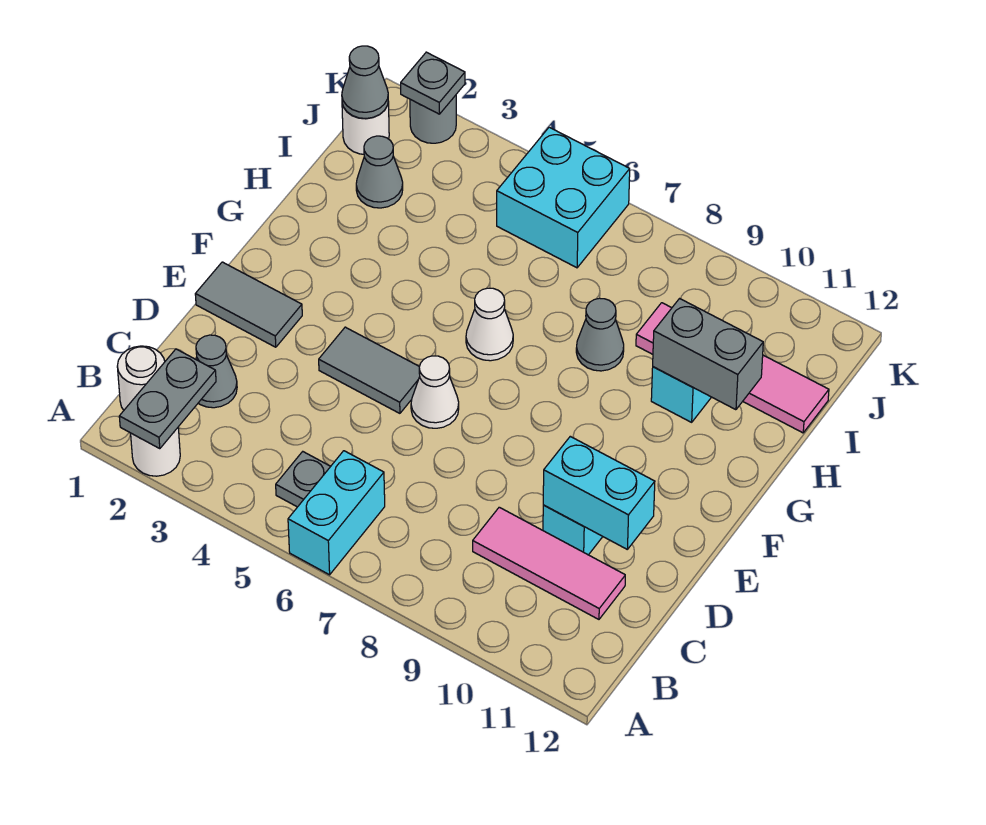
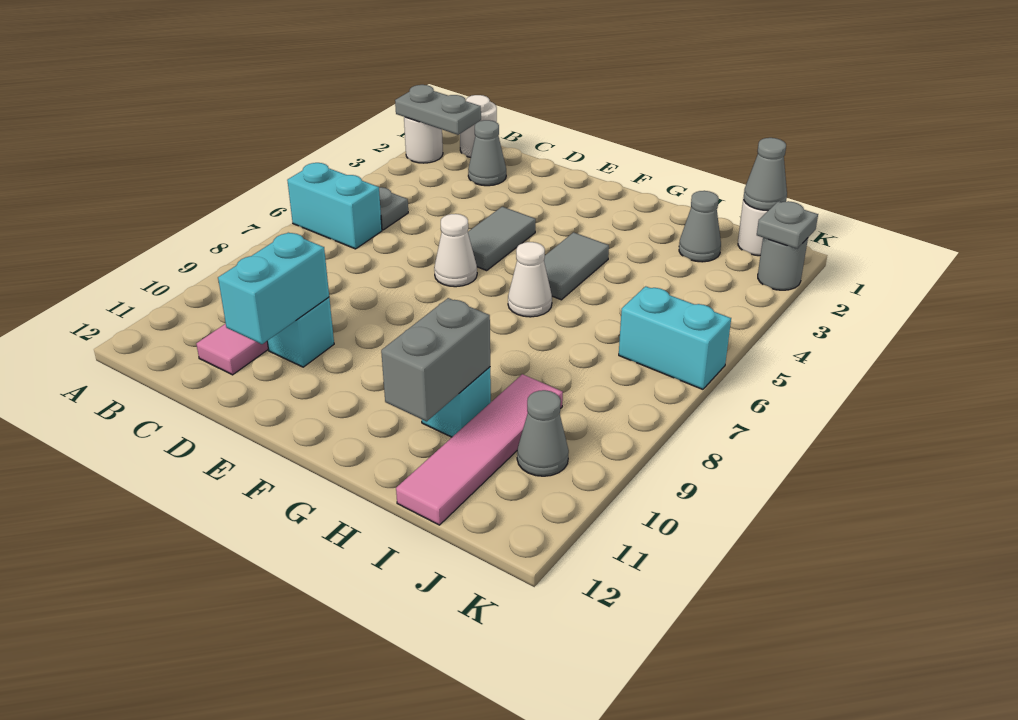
grey tile E1:E2 level 1 -> grey tile G4:G5 level 1
grey cone H8 level 1 -> grey cone J10 level 1
cyan brick J5:K6 level 1 -> cyan brick J6:K6 level 1

